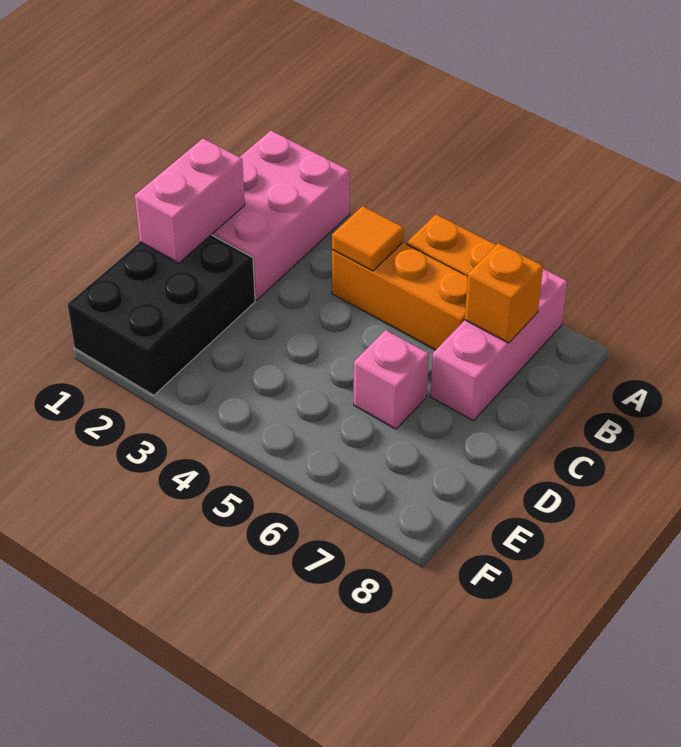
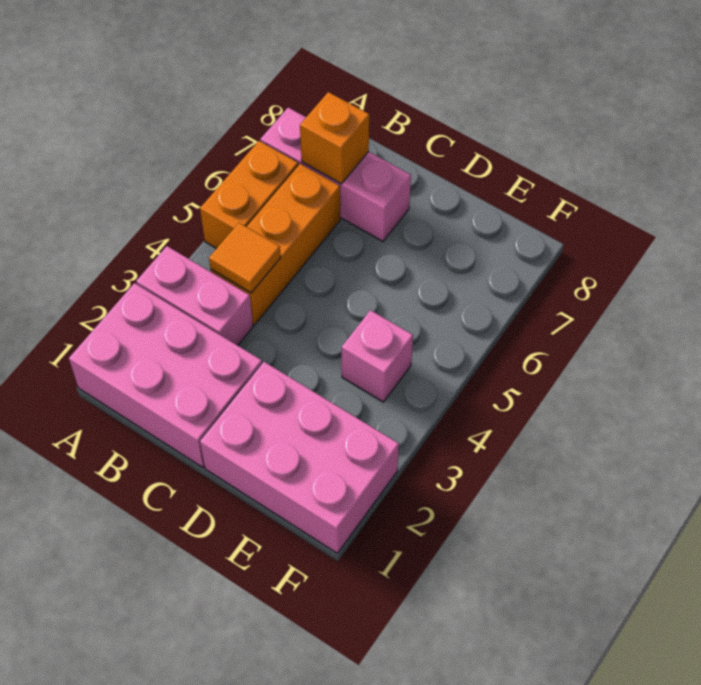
pink brick C1:D1 level 2 -> pink brick A3:B3 level 1
black brick D1:F2 level 1 -> pink brick D1:F2 level 1
pink brick D6 level 1 -> pink brick E4 level 1

